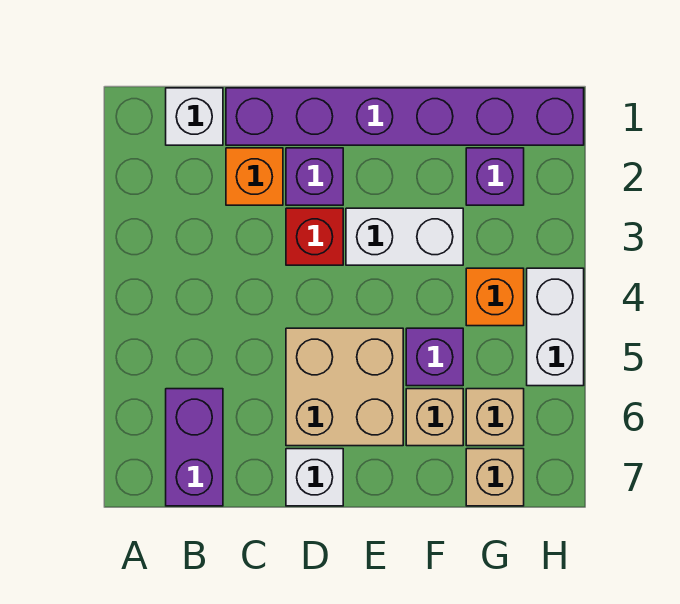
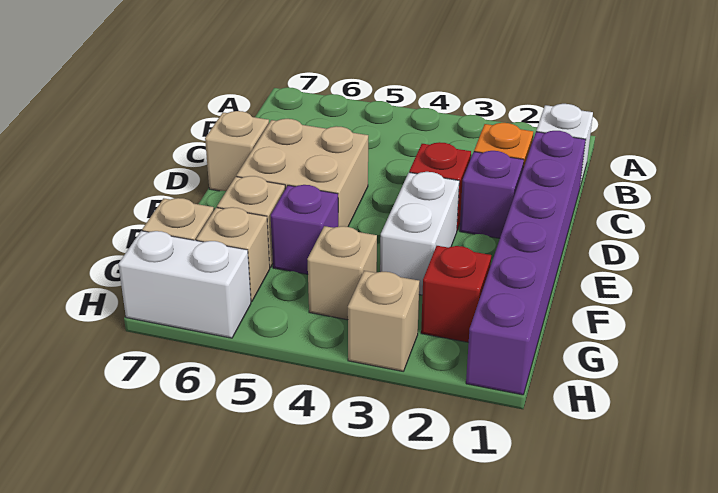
purple brick B6:B7 level 1 -> none
white brick D7 level 1 -> tan brick D7 level 1
purple brick G2 level 1 -> red brick G2 level 1
orange brick G4 level 1 -> tan brick G4 level 1
none -> tan brick H3 level 1
white brick H4:H5 level 1 -> white brick H6:H7 level 1

